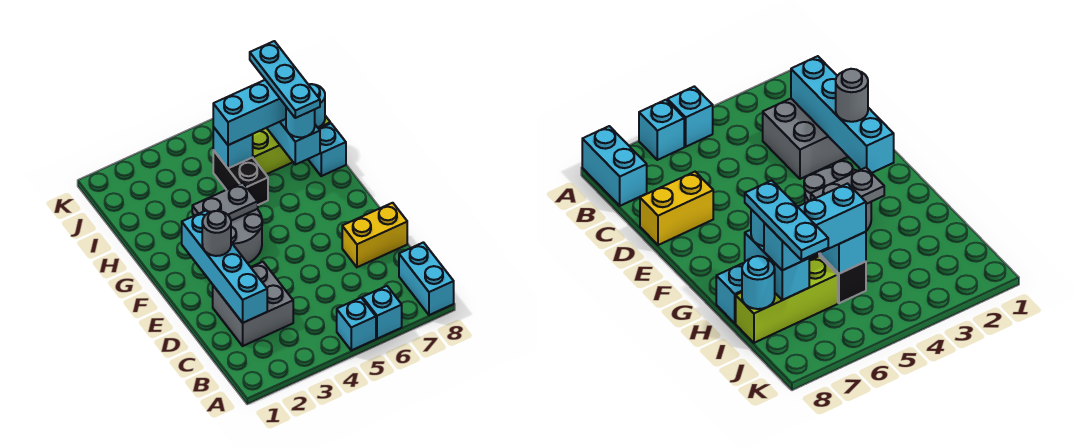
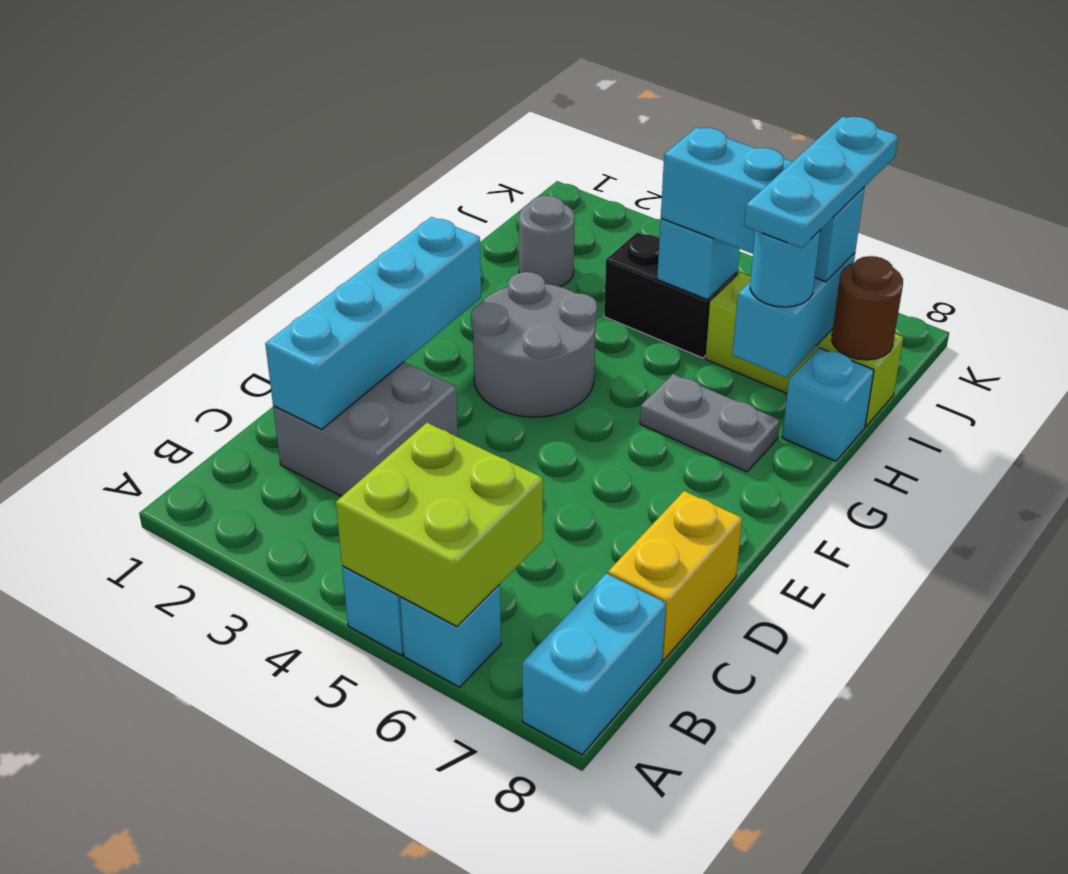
none -> lime brick A5:B6 level 2
yellow brick D7:D8 level 1 -> yellow brick C8:D8 level 1
grey round brick E2 level 3 -> grey round brick I2 level 1
grey plate G3:G4 level 2 -> grey plate G6:G7 level 1
black brick H5:I5 level 1 -> black brick I4:I5 level 1
cyan round brick I8 level 2 -> brown round brick I8 level 2

